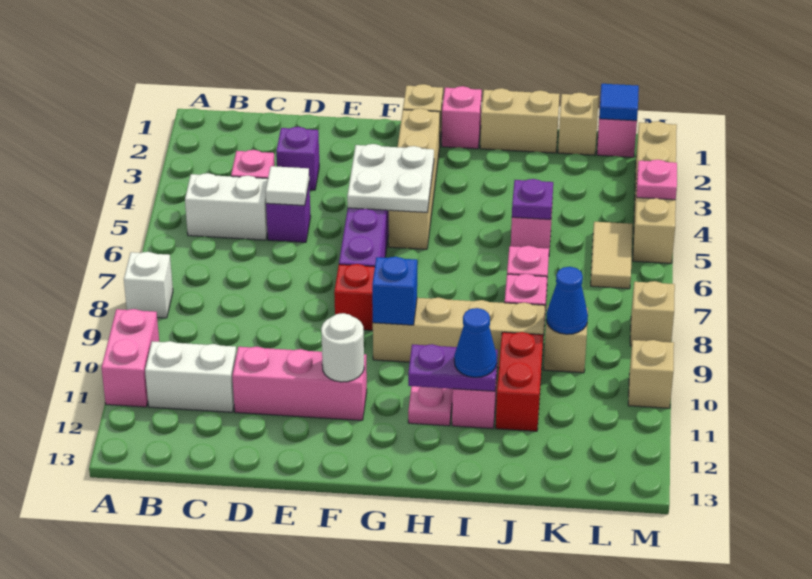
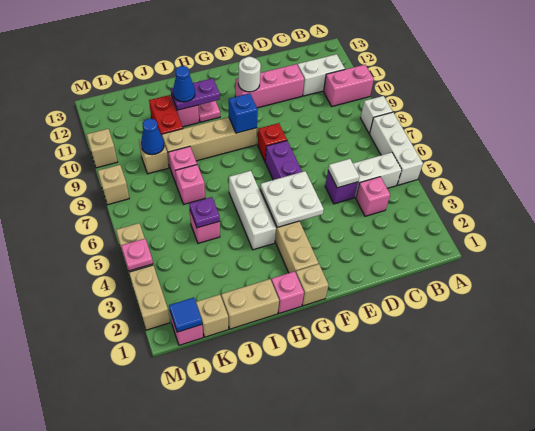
none -> white brick A5:A7 level 1
pink brick A10:A11 level 1 -> pink brick A10:B10 level 1
purple brick D3 level 1 -> none
none -> white brick H4:H6 level 1
tan tile L5:L6 level 1 -> none

